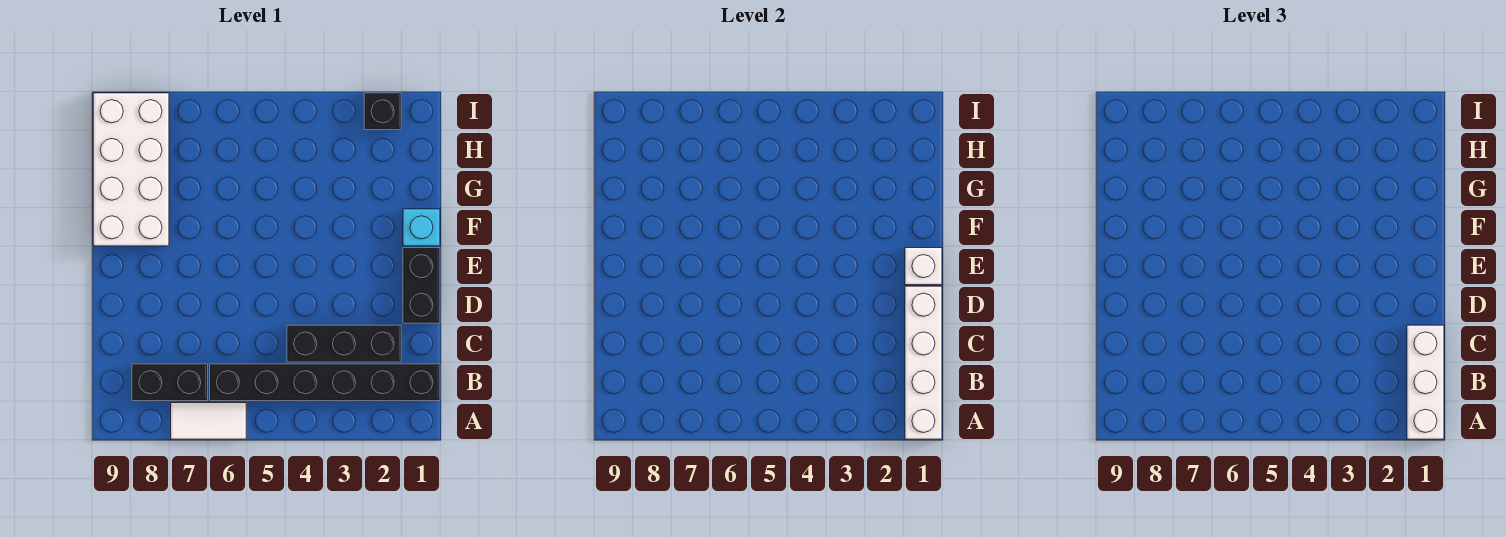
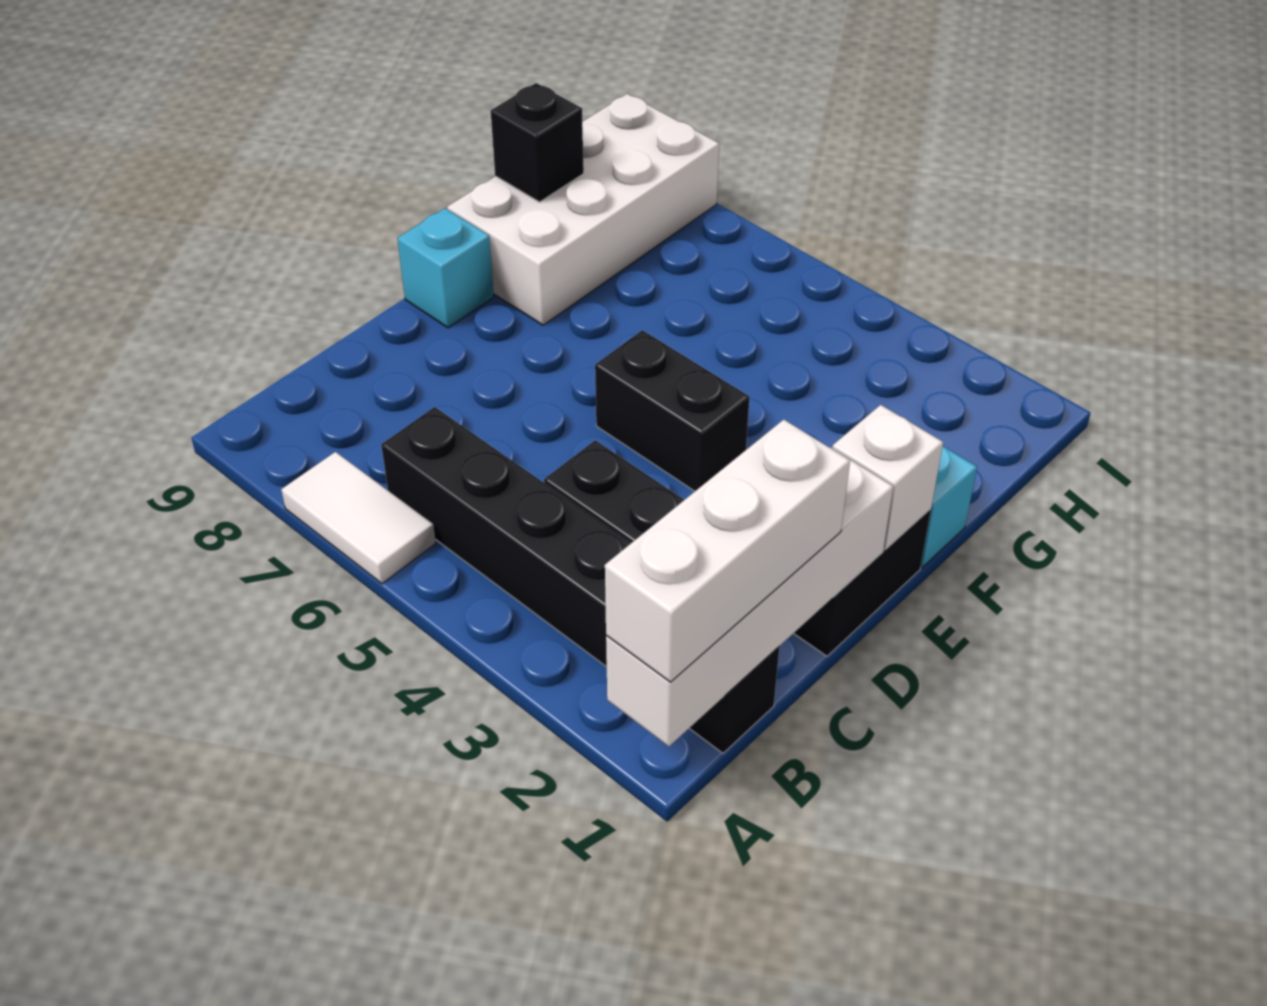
black brick B7:B8 level 1 -> black brick E4:E5 level 1
none -> cyan brick E9 level 1
black brick I2 level 1 -> black brick G9 level 2

